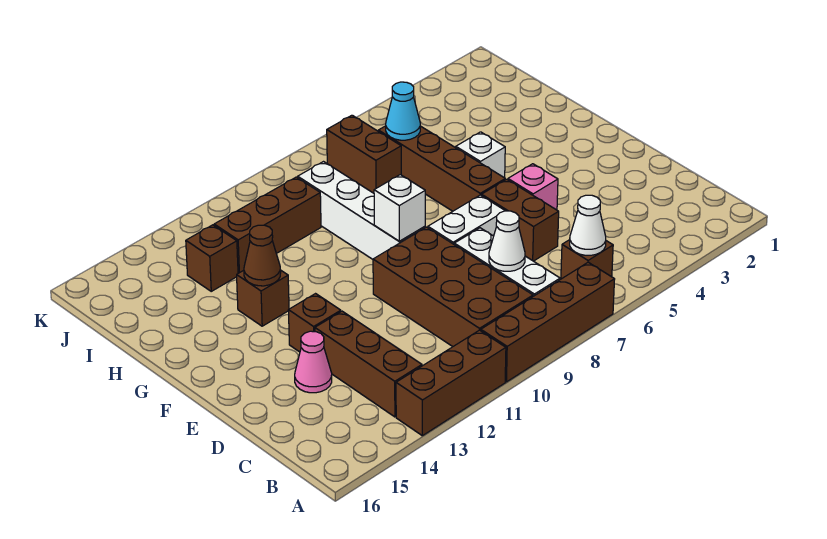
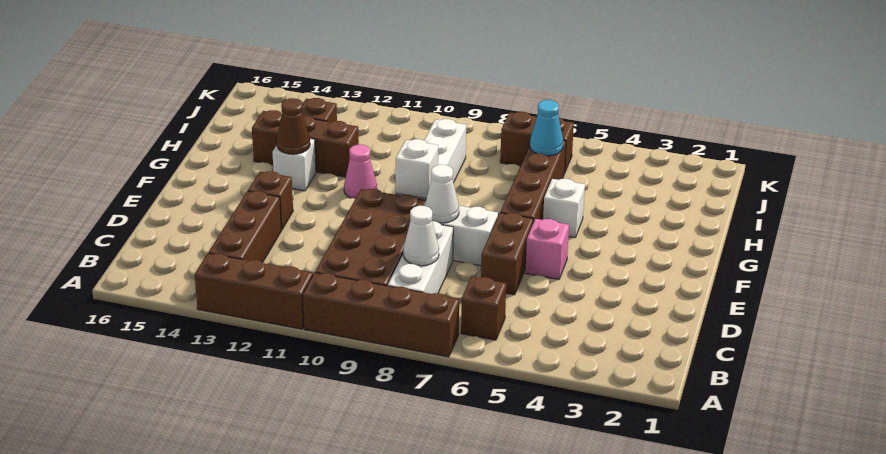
white cone B6 level 2 -> white cone E8 level 2
pink cone D14 level 1 -> pink cone G11 level 1
brown brick G13 level 1 -> white brick G13 level 1
brown brick I7:J7 level 1 -> brown brick J6:J7 level 1
brown brick I10:I12 level 1 -> brown brick H12:H14 level 1

